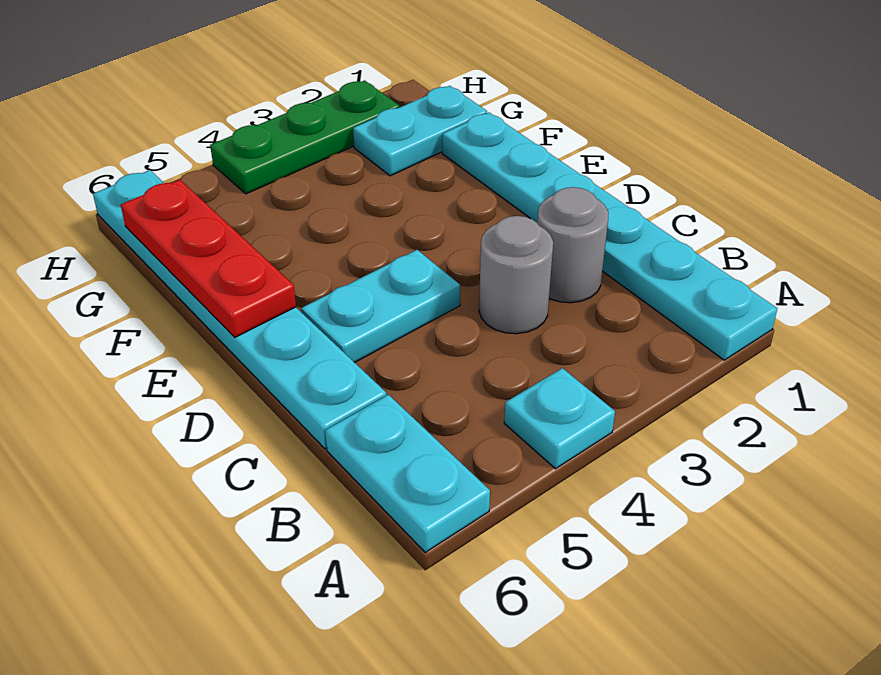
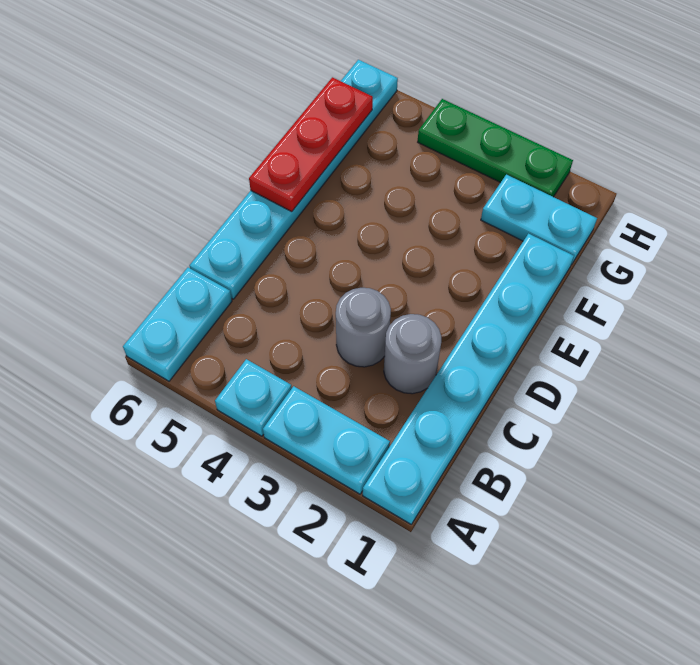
cyan plate D4:D5 level 1 -> cyan plate A2:A3 level 1

